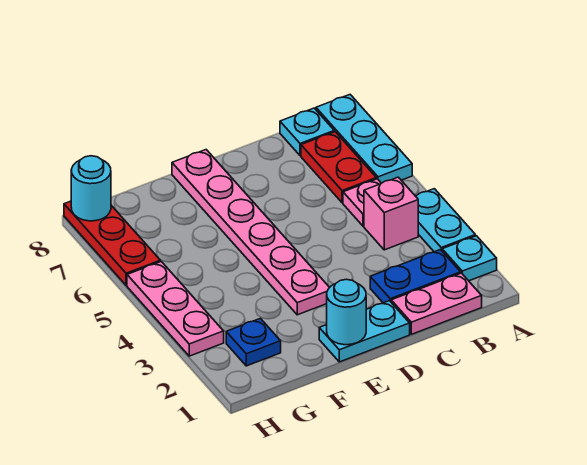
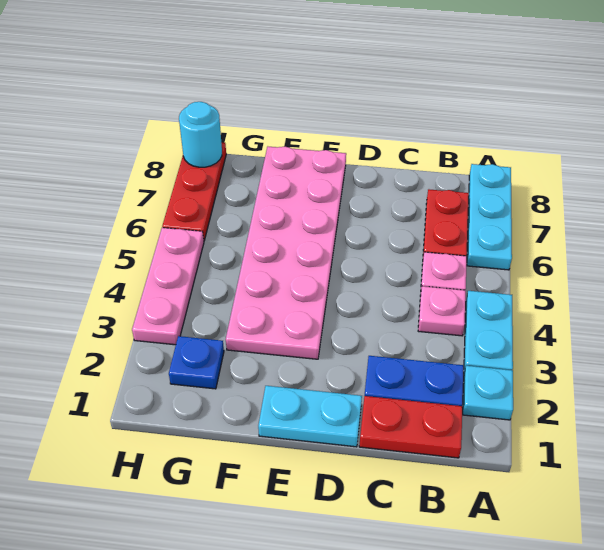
pink plate B1:C1 level 1 -> red plate B1:C1 level 1
pink brick B4 level 1 -> pink plate B4 level 1
cyan plate B8 level 1 -> none
cyan round brick E1 level 2 -> none
pink plate E3:E8 level 1 -> pink plate E3:F8 level 1

